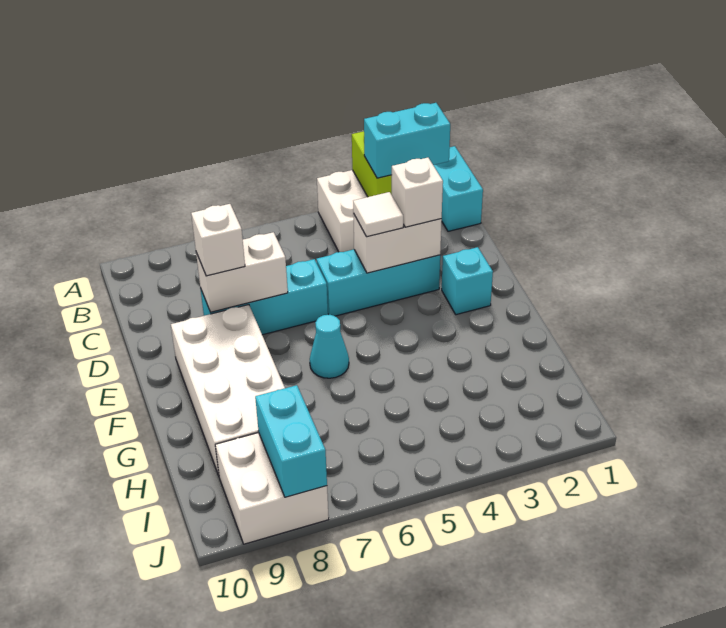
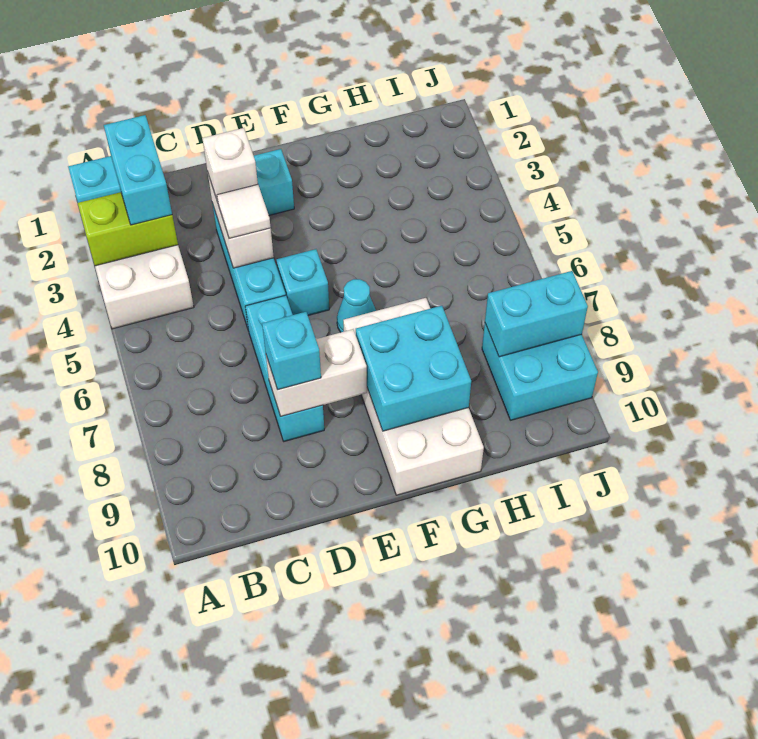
white brick D7:D8 level 2 -> white brick D8:E8 level 2
white brick D8 level 3 -> cyan brick D8 level 3
none -> cyan brick E5 level 1
white brick E8:H9 level 1 -> white brick F7:G10 level 1
none -> cyan brick F8:G9 level 2
white brick I8:J9 level 1 -> cyan brick I8:J9 level 1

